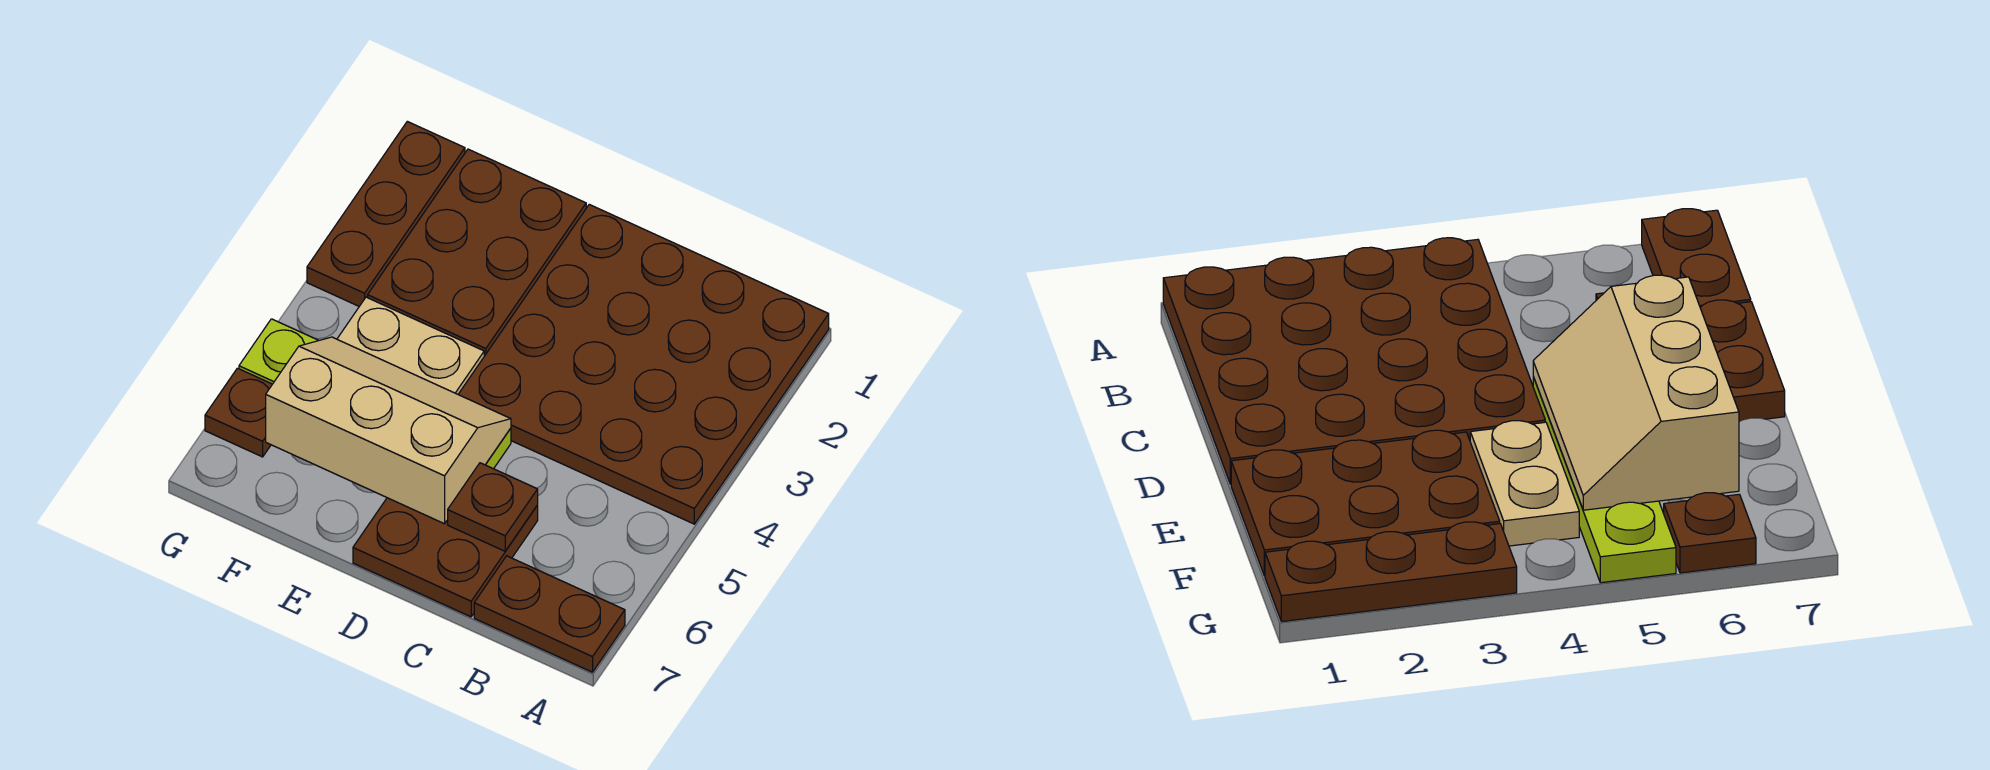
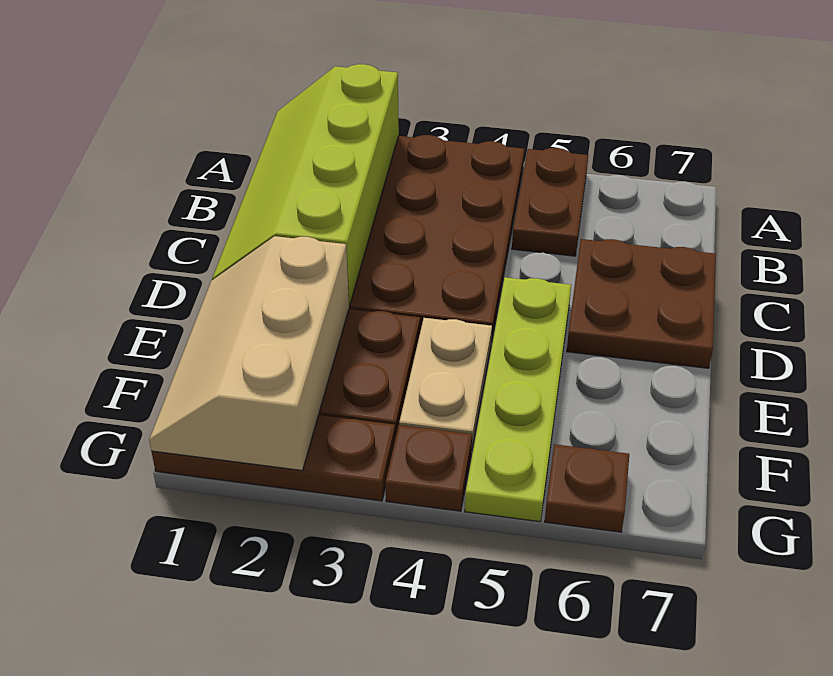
none -> lime slope A1:D2 level 2 top 2
brown plate A7:B7 level 1 -> brown plate A5:B5 level 1
brown plate C6 level 2 -> brown plate G4 level 1
tan slope D5:F6 level 2 top 6 -> tan slope E1:G2 level 2 top 2

